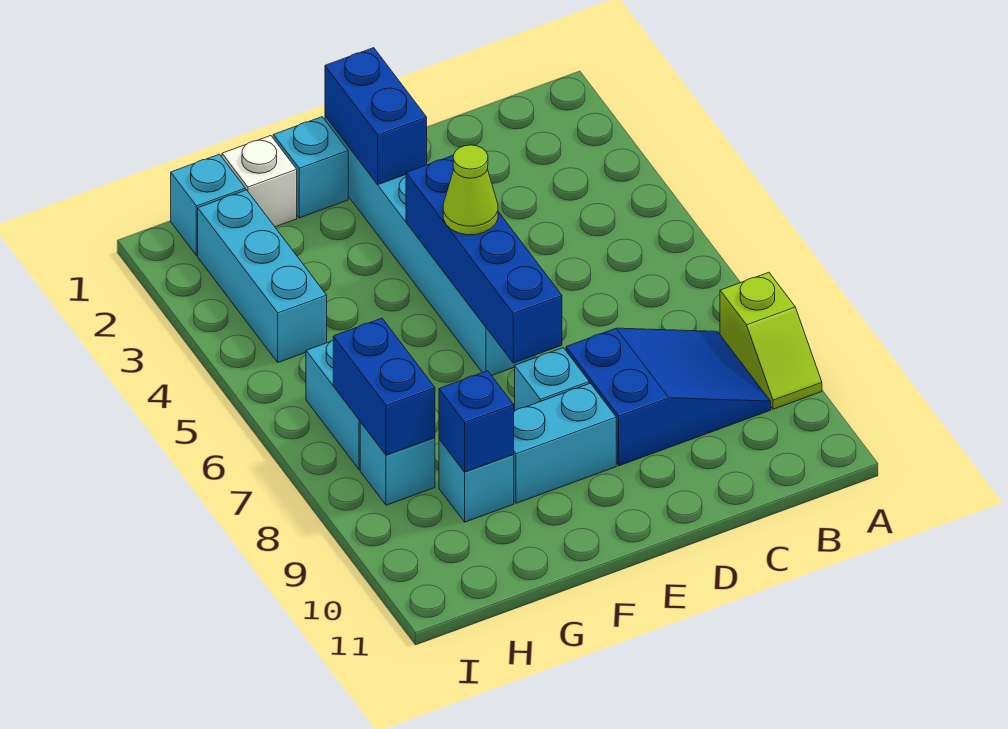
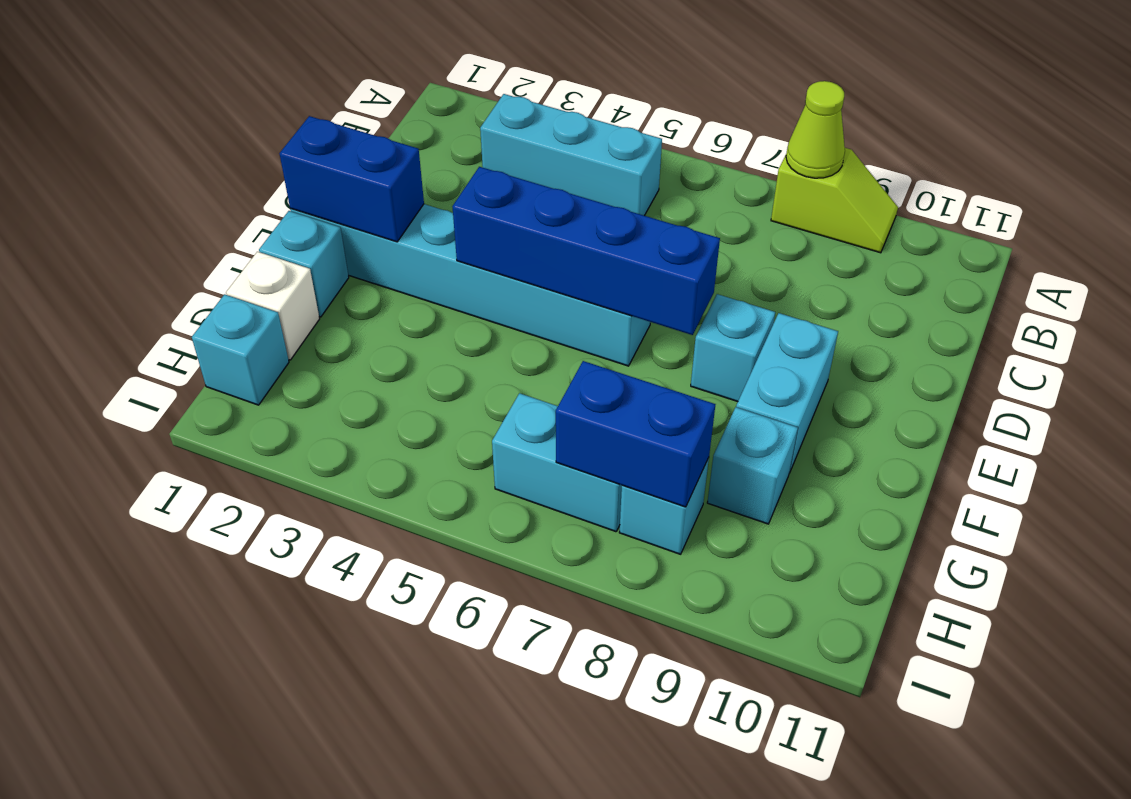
blue slope B8:D9 level 1 top D -> none
lime cone E5 level 3 -> lime cone A8 level 2
blue brick G9 level 2 -> none
cyan brick H2:H4 level 1 -> cyan brick B3:B5 level 1

